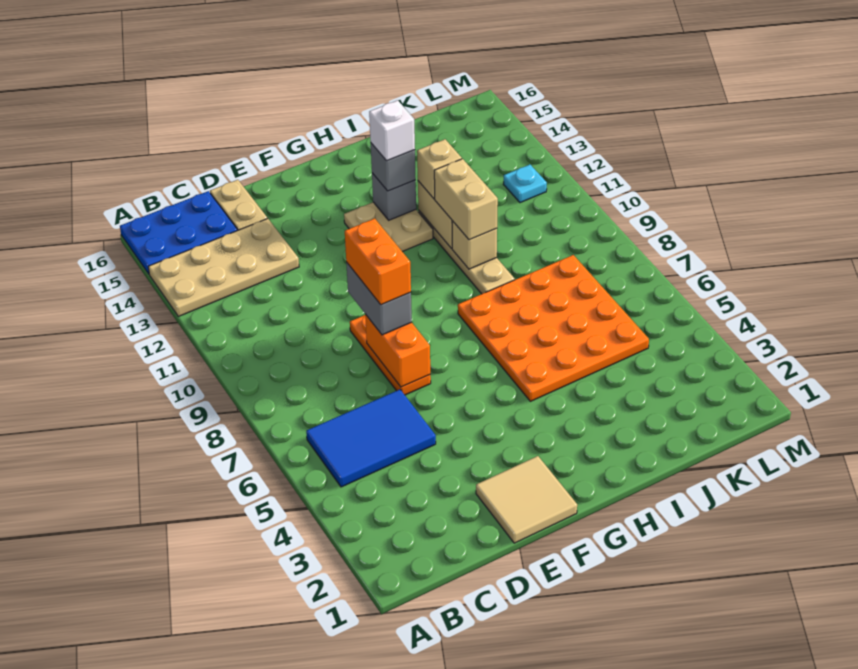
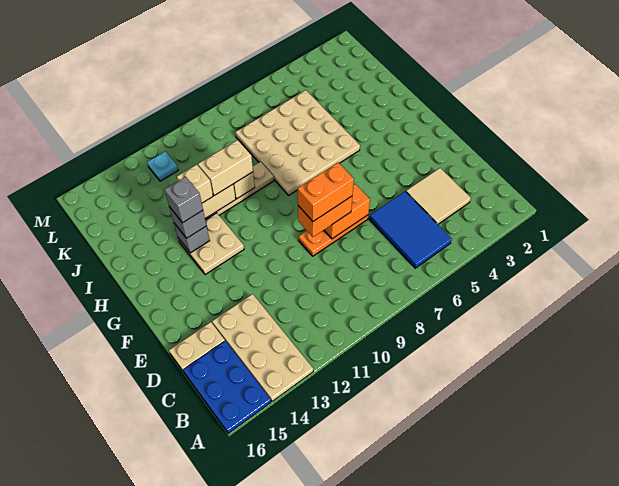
tan tile E1:F2 level 1 -> tan tile C3:D4 level 1
grey brick E8:E9 level 3 -> orange brick E8:E9 level 3
orange plate H5:K8 level 1 -> tan plate H5:K8 level 1
white brick H13 level 4 -> grey brick H13 level 4

